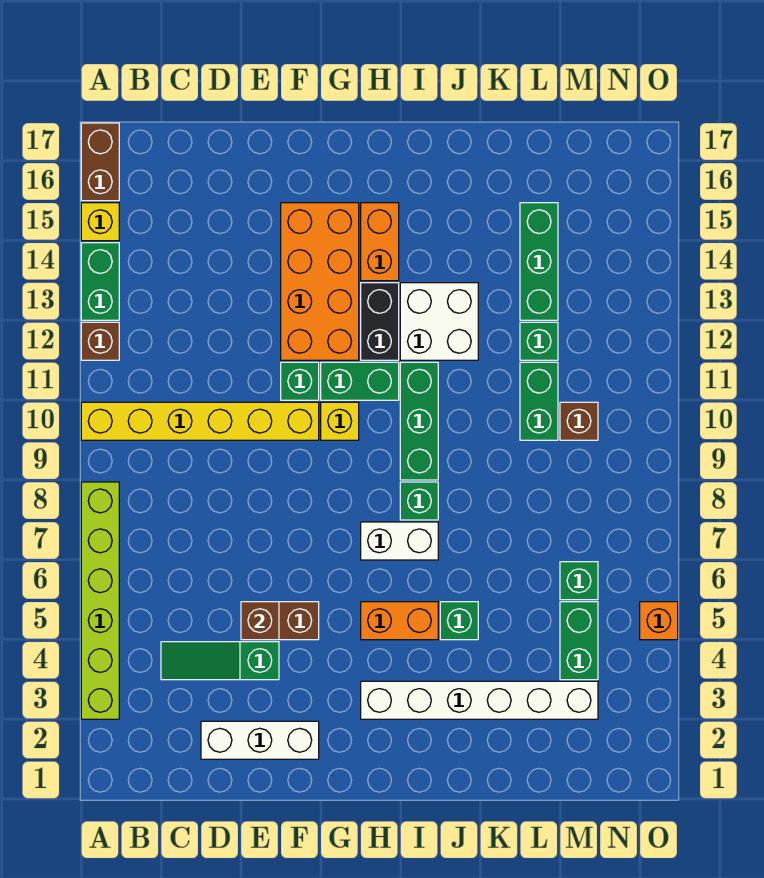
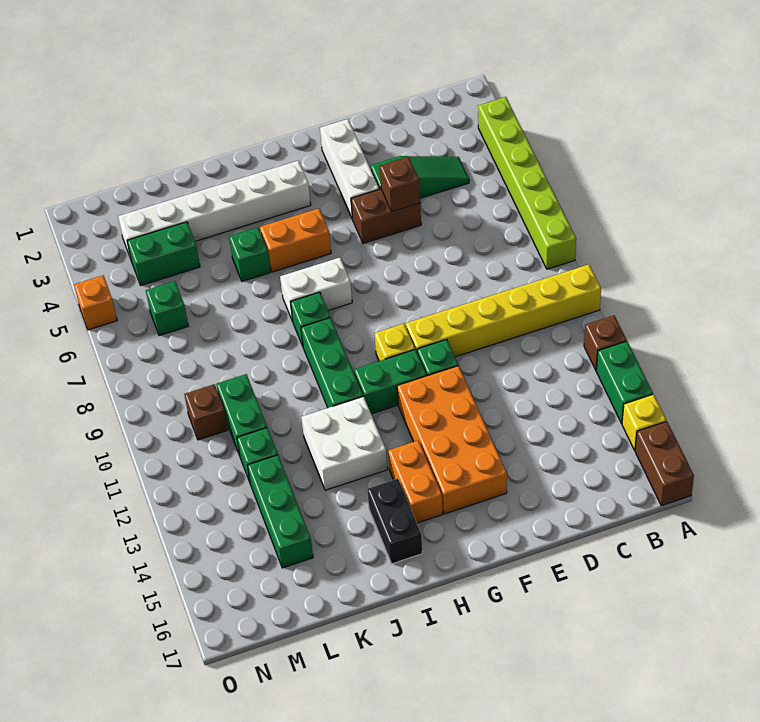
white brick D2:F2 level 1 -> white brick F2:F4 level 1
black brick H12:H13 level 1 -> black brick I15:I16 level 1
green brick M4:M5 level 1 -> green brick L4:M4 level 1

